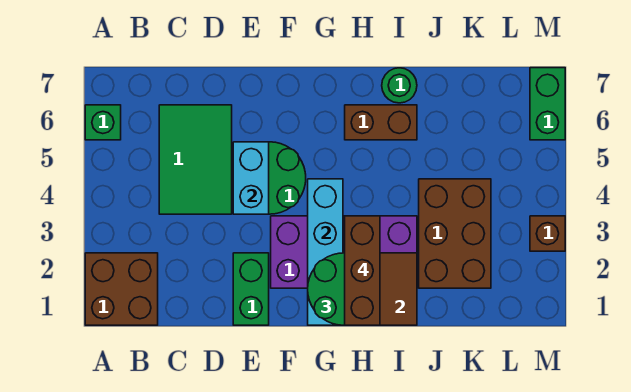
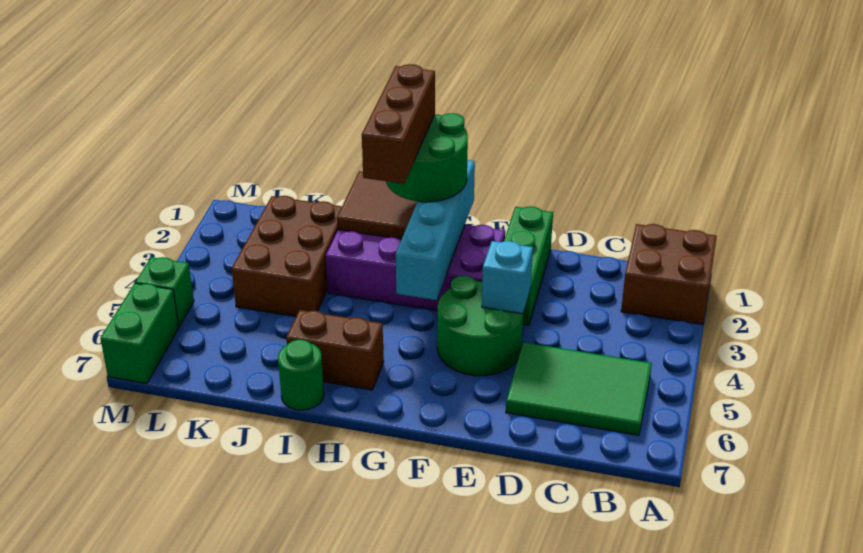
green brick A6 level 1 -> green brick M5 level 1
green tile C4:D6 level 1 -> green tile B5:D6 level 1
green brick E1:E2 level 1 -> green brick E1:E3 level 1
cyan brick E4:E5 level 2 -> cyan brick E4 level 2
brown brick M3 level 1 -> none

